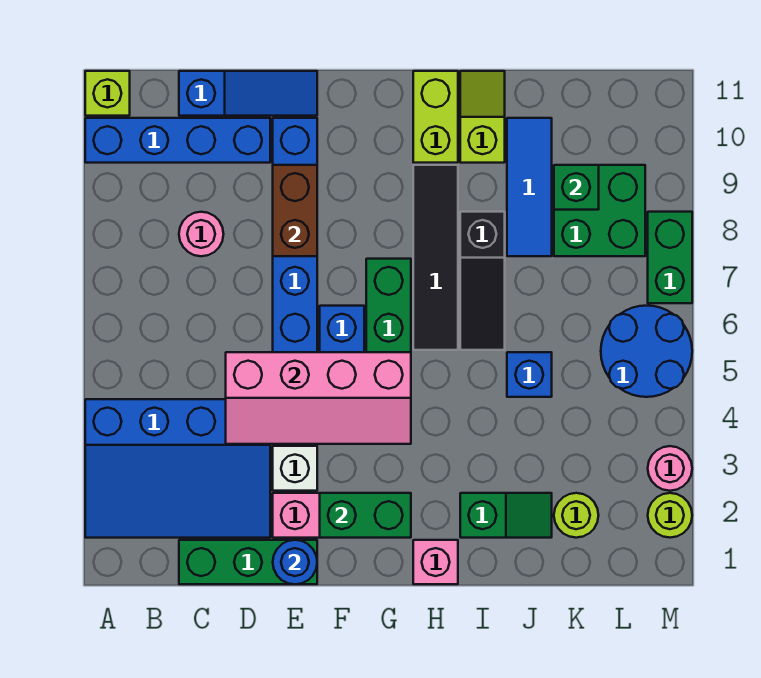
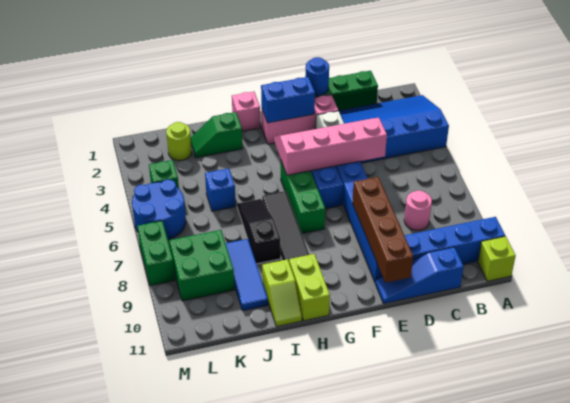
brown brick E8:E9 level 2 -> brown brick E8:E11 level 2
green brick F2:G2 level 2 -> blue brick F2:G2 level 2
green brick K9 level 2 -> green brick L4 level 1
lime round brick M2 level 1 -> none
pink round brick M3 level 1 -> none

